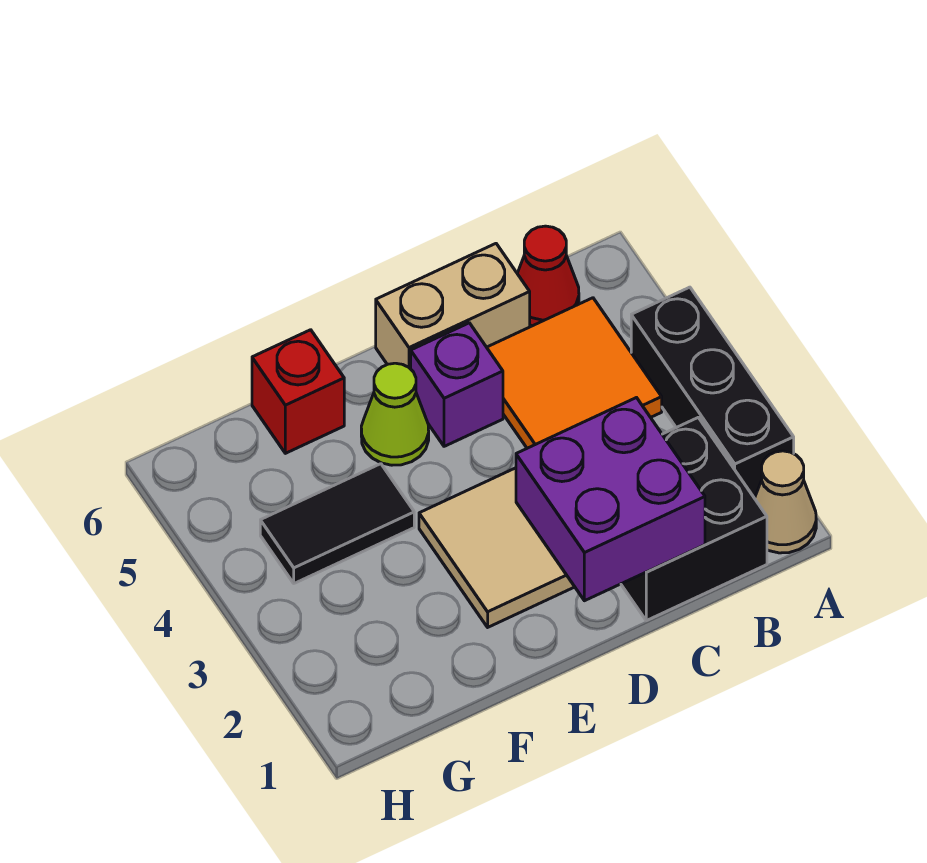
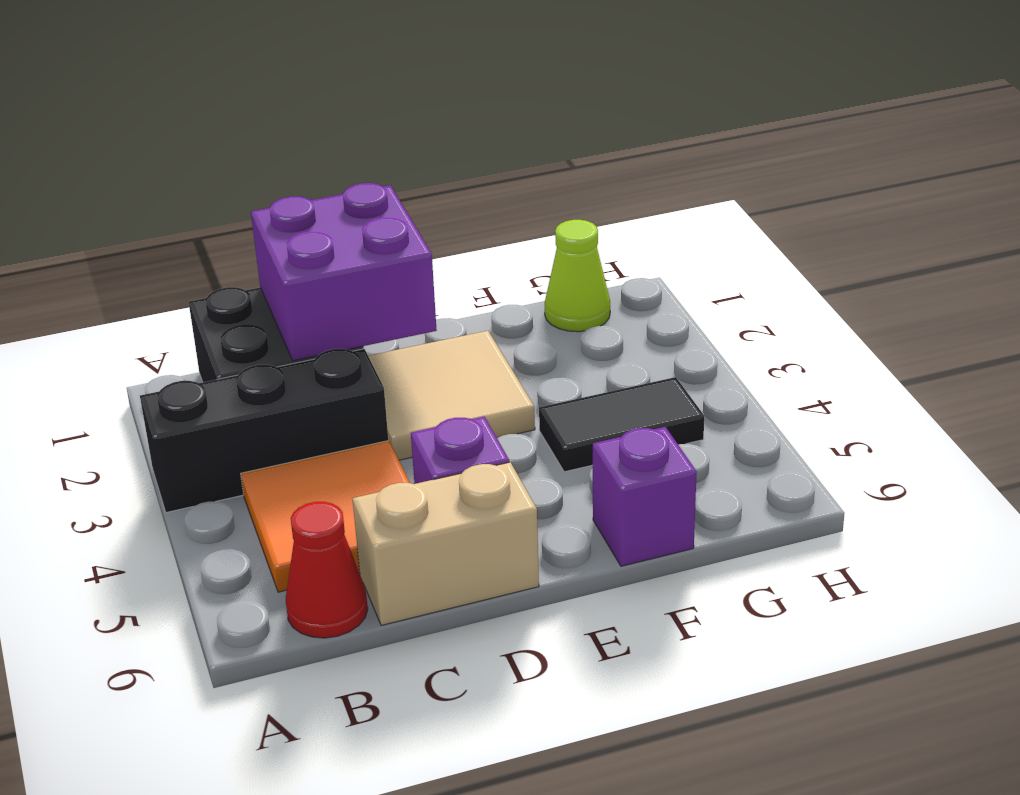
tan cone A1 level 1 -> none
black brick A2:A4 level 1 -> black brick A3:C3 level 1
lime cone E5 level 1 -> lime cone G1 level 1
red brick F6 level 1 -> purple brick F6 level 1

